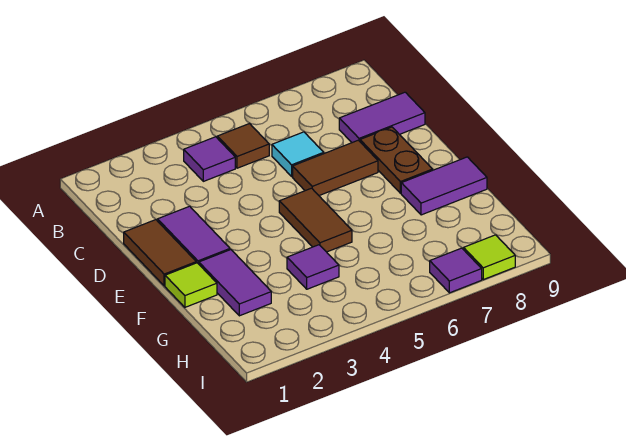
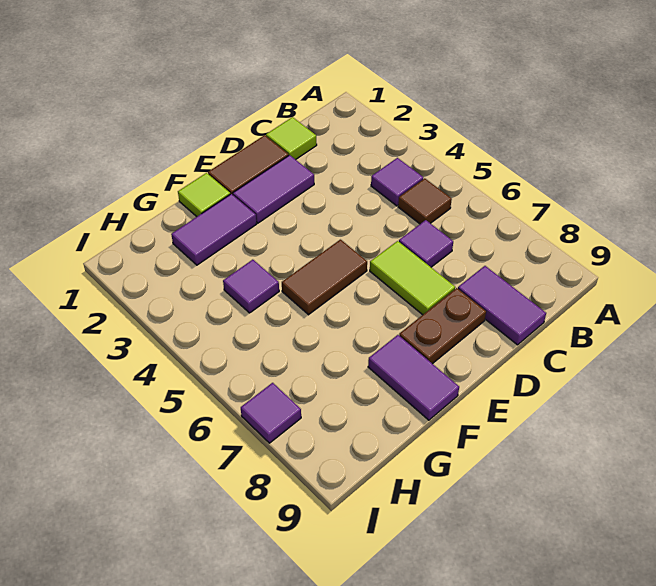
cyan tile C6 level 1 -> purple tile C6 level 1
brown tile D6:D7 level 1 -> lime tile D6:D7 level 1
lime tile I8 level 1 -> lime tile C1 level 1

